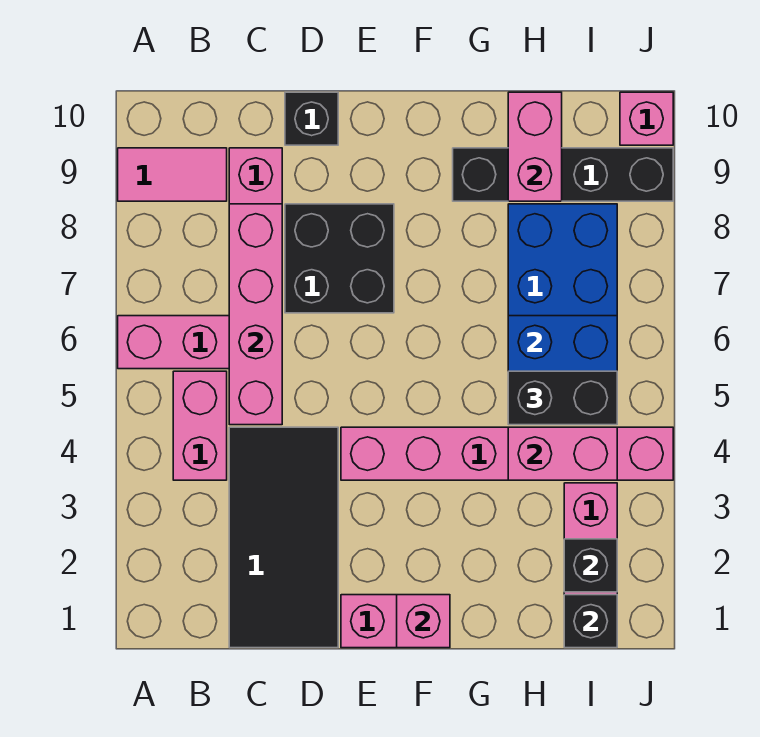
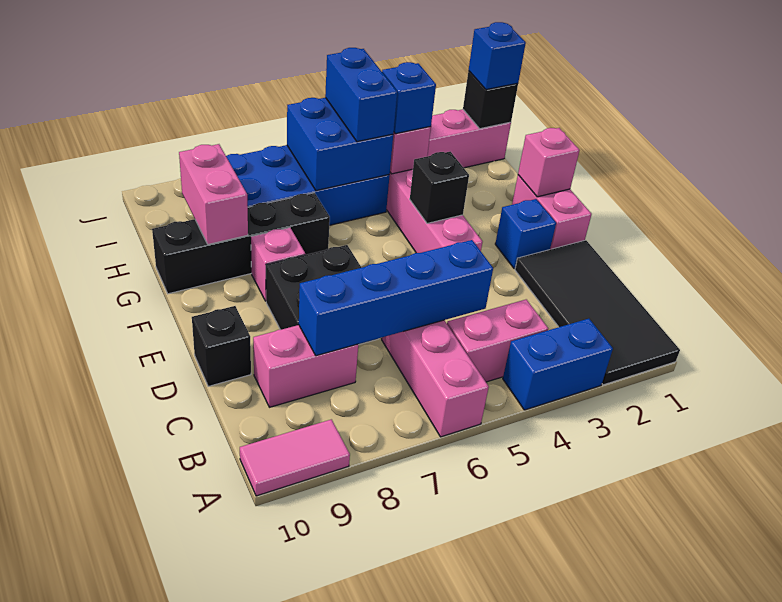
none -> blue brick A3:A4 level 1
pink tile A9:B9 level 1 -> pink tile A9:A10 level 1
black tile C1:D4 level 1 -> black tile A1:D2 level 1
pink brick C5:C8 level 2 -> blue brick C5:C8 level 2
none -> blue brick E2 level 1
black brick G9:J9 level 1 -> black brick G7:G10 level 1
none -> blue brick H4 level 3
black brick H5:I5 level 3 -> blue brick H5:I5 level 3
pink brick H9:H10 level 2 -> pink brick G9:H9 level 2
none -> blue brick I1 level 3
black brick I2 level 2 -> black brick F4 level 2
pink brick J10 level 1 -> pink brick F8 level 1

